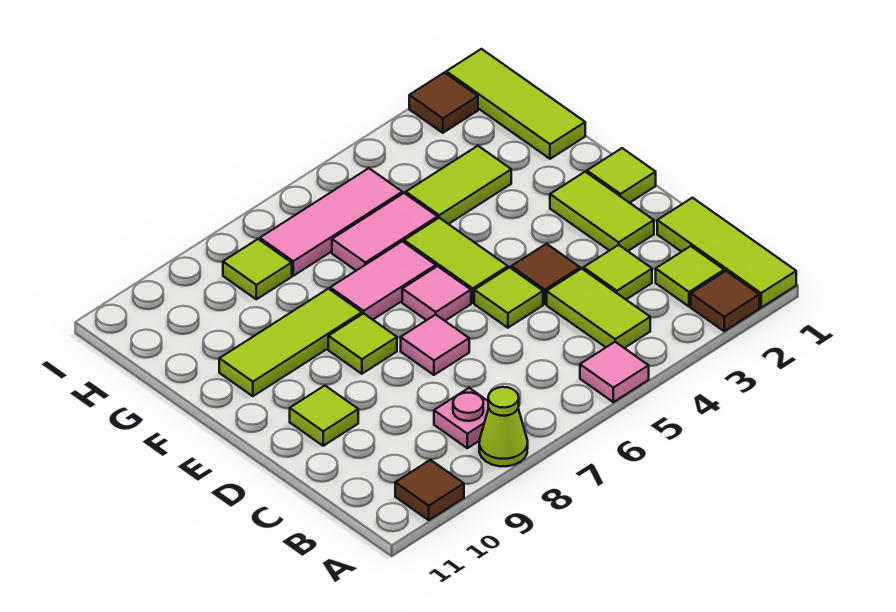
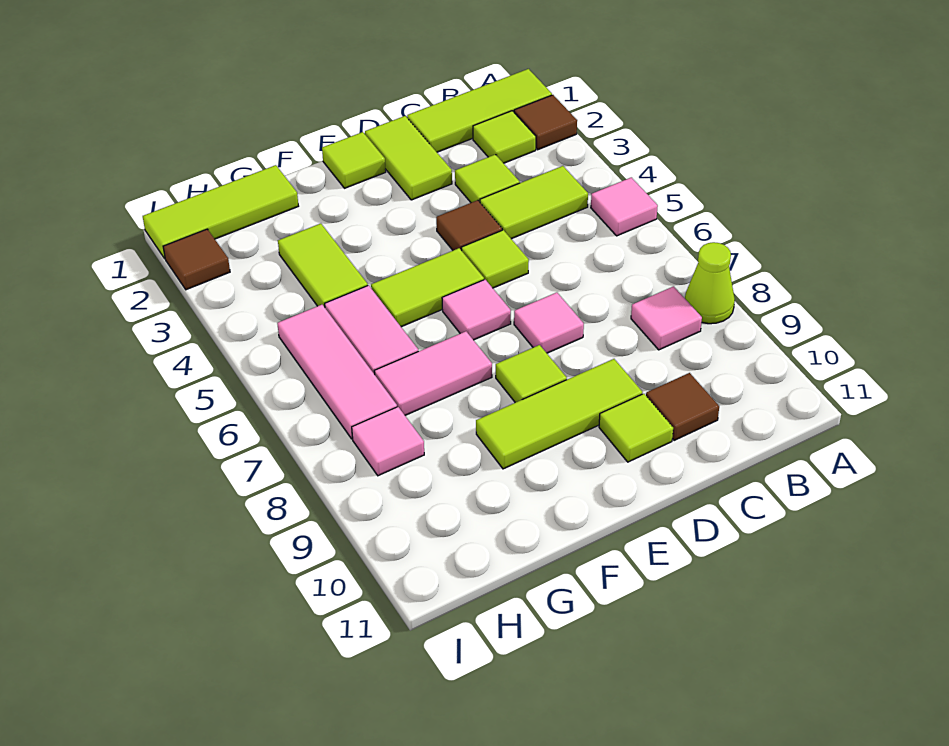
brown tile A10 level 1 -> brown tile C10 level 1
pink plate B8 level 1 -> pink tile B8 level 1
lime tile D2:E2 level 1 -> lime tile D1:D2 level 1
pink tile F6:F7 level 1 -> pink tile F7:G7 level 1
lime tile F8:F10 level 1 -> lime tile D9:F9 level 1
lime tile H8 level 1 -> pink tile H8 level 1

